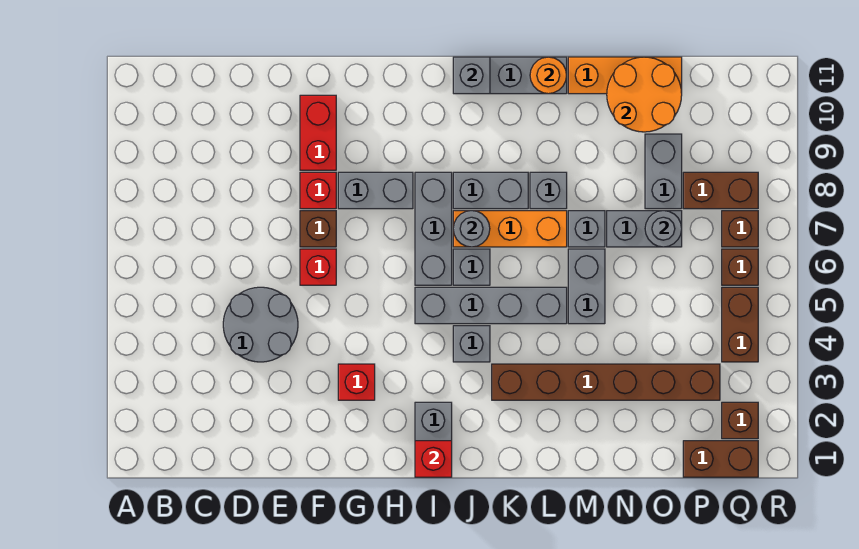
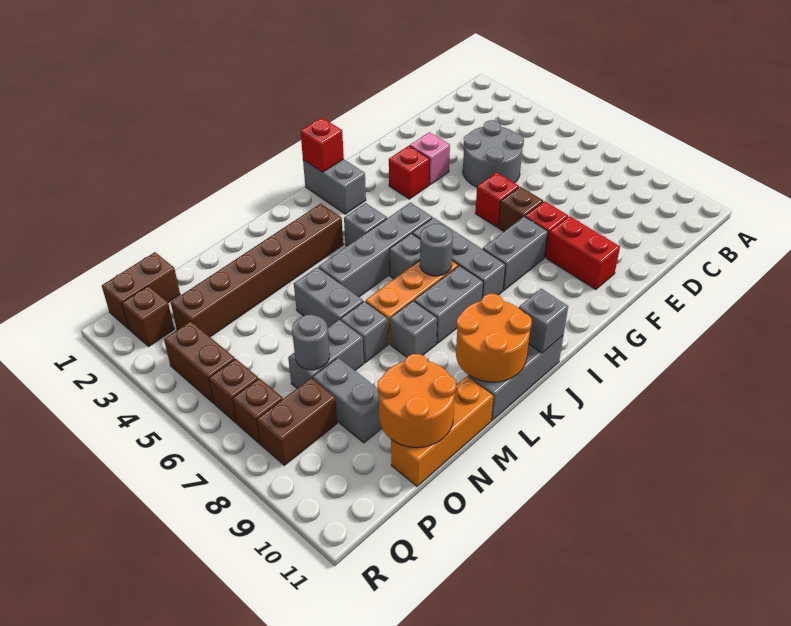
none -> pink brick F3 level 1
orange round brick L11 level 2 -> orange round brick K10:L11 level 2

